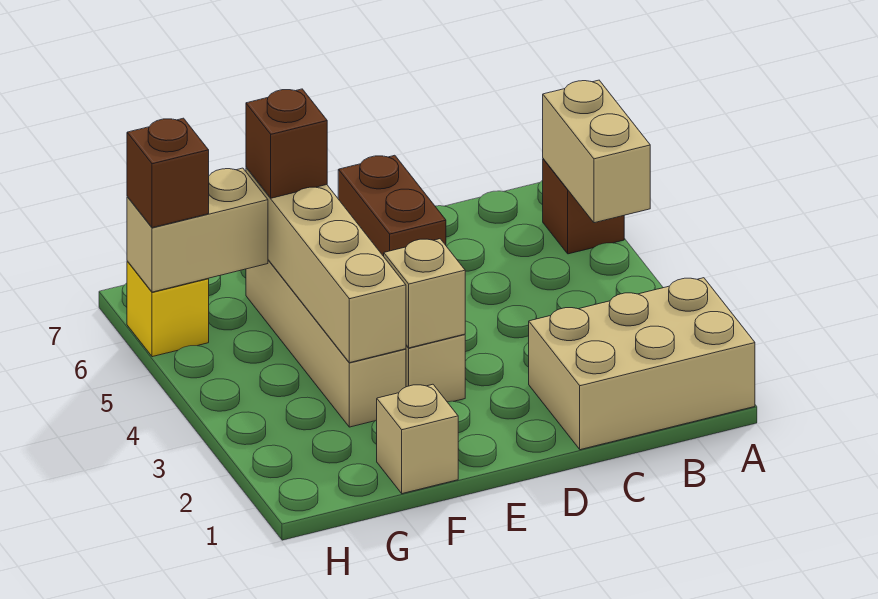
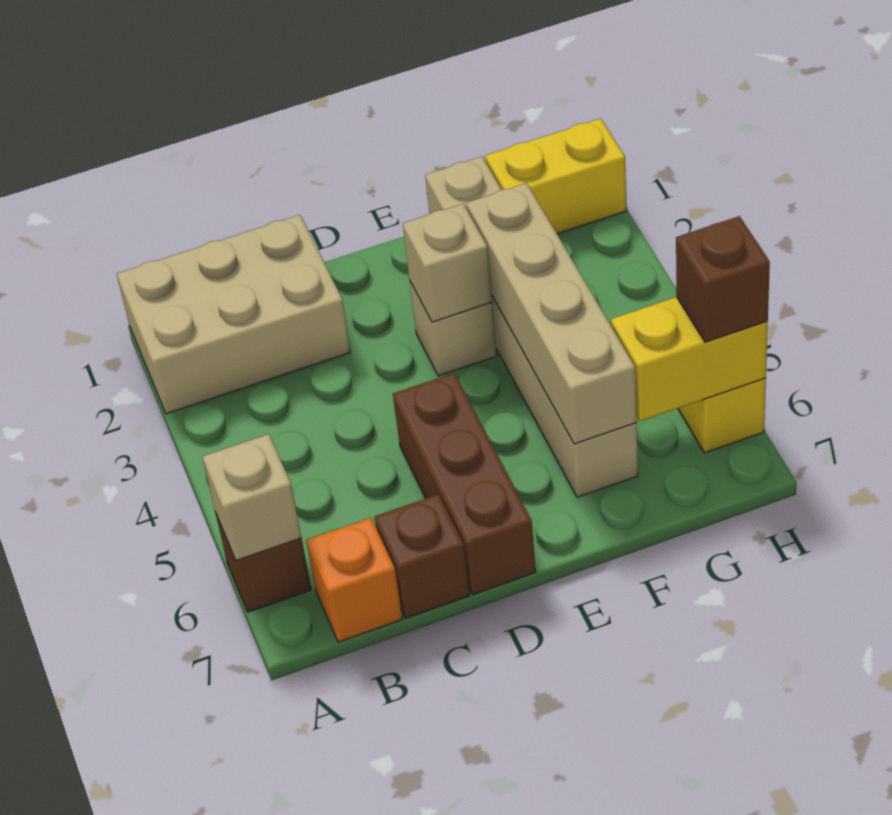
tan brick A5:A6 level 2 -> tan brick A6 level 2
none -> orange brick B7 level 1
brown brick D6:D7 level 1 -> brown brick D5:D7 level 1
brown brick F6 level 3 -> brown brick C7 level 1
none -> yellow brick G1:H1 level 1
tan brick G6:H6 level 2 -> yellow brick G6:H6 level 2

